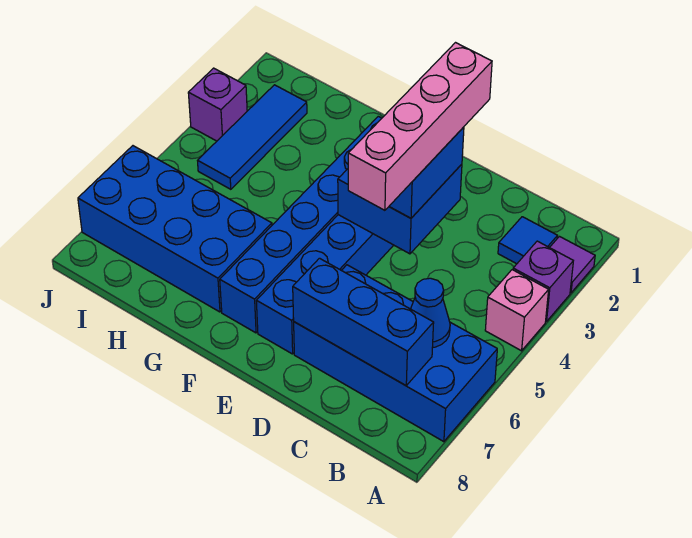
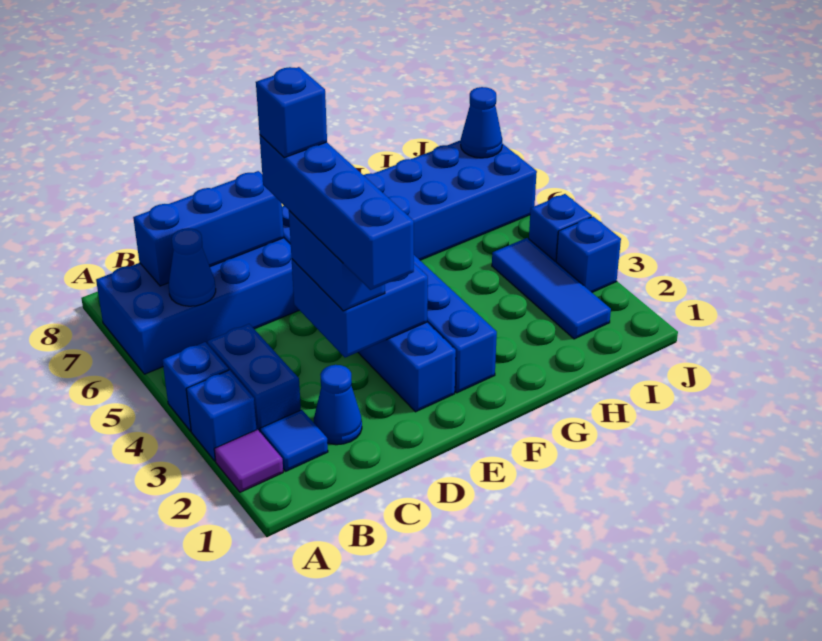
purple brick A3 level 1 -> blue brick A3 level 1
pink brick A4 level 1 -> blue brick A4 level 1
none -> blue brick B3:B4 level 1
none -> blue cone C2 level 1
pink brick D2:D5 level 4 -> blue brick D2:D5 level 4
none -> blue brick D5 level 5
purple brick J3 level 1 -> blue brick J3 level 1
none -> blue brick J4 level 1
none -> blue cone J7 level 2

